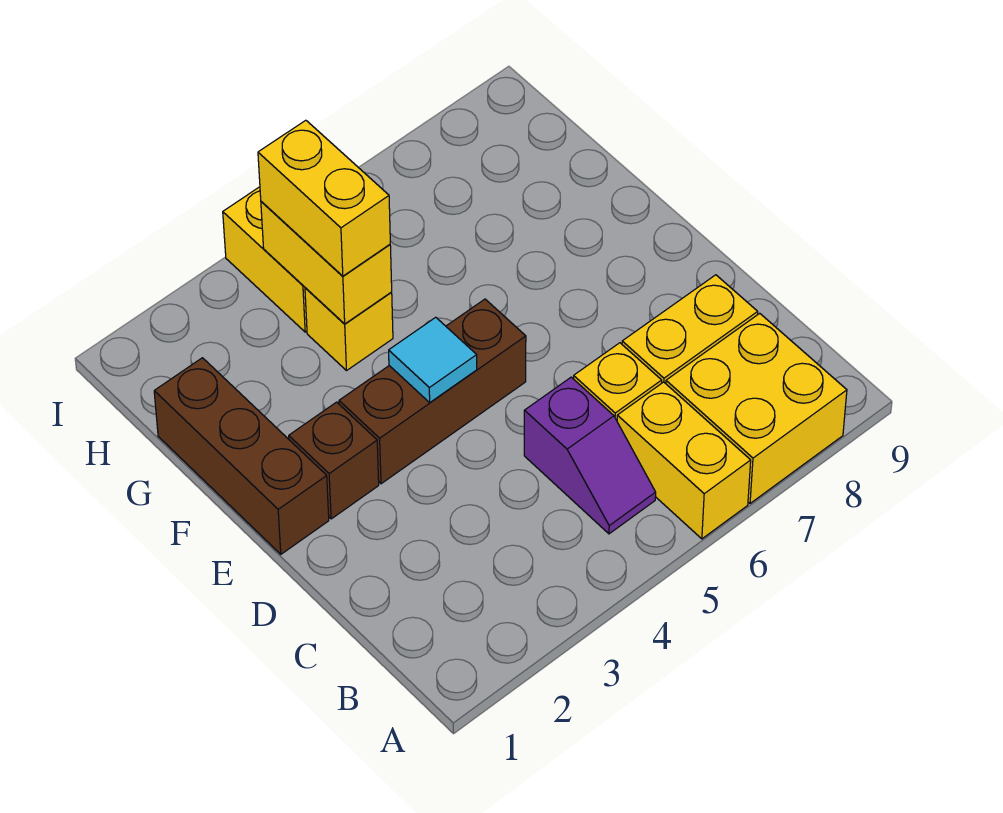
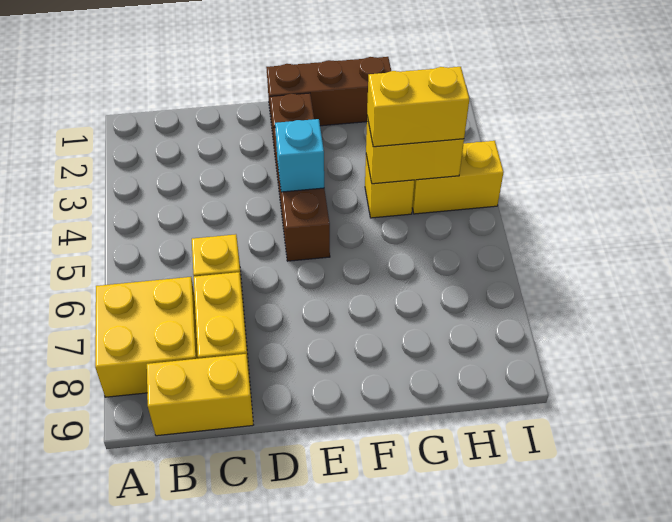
yellow brick A6:B6 level 1 -> yellow brick B9:C9 level 1
purple slope B5:C5 level 1 top C -> none
cyan tile E4 level 2 -> cyan brick E4 level 2

